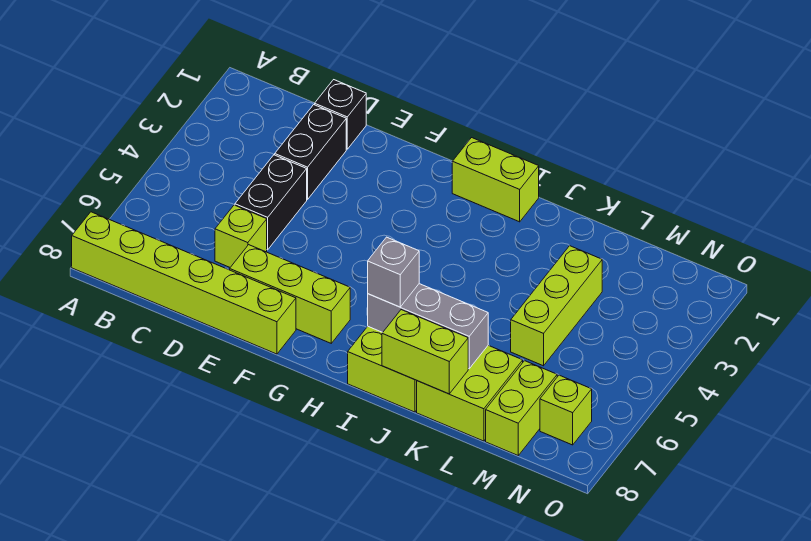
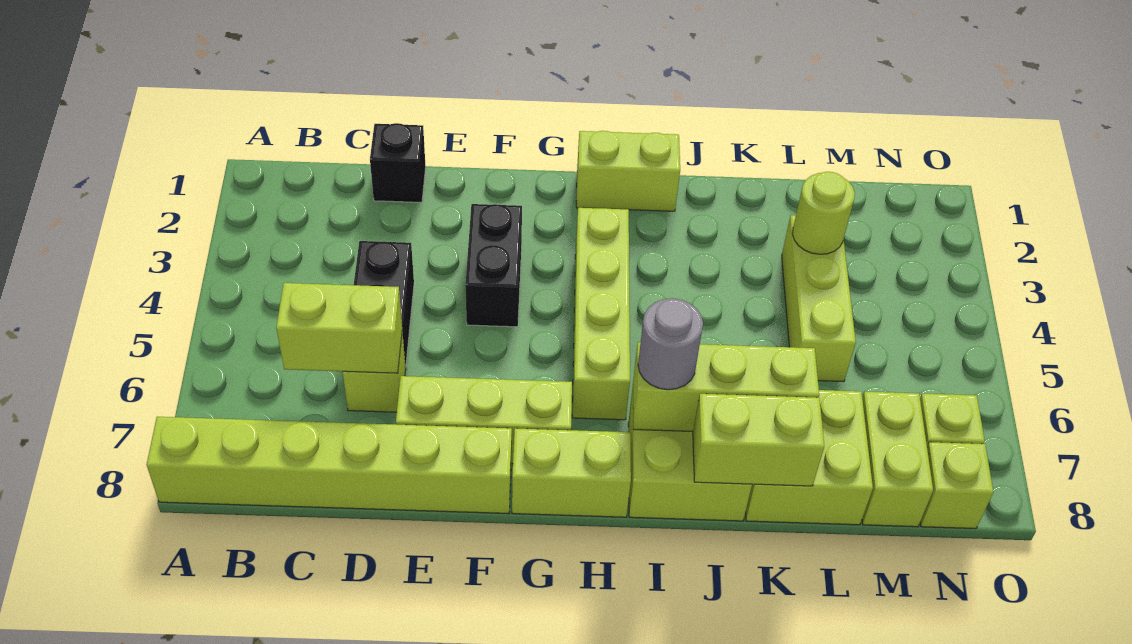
none -> lime brick C6:D6 level 2
black brick D2:D3 level 1 -> black brick F3:F4 level 1
none -> lime brick G8:H8 level 1
none -> lime brick H3:H6 level 1
grey brick I7:K7 level 2 -> lime brick I7:K7 level 2
grey brick I7 level 3 -> grey round brick I7 level 3
none -> lime round brick L3 level 2
none -> lime brick N8 level 1

